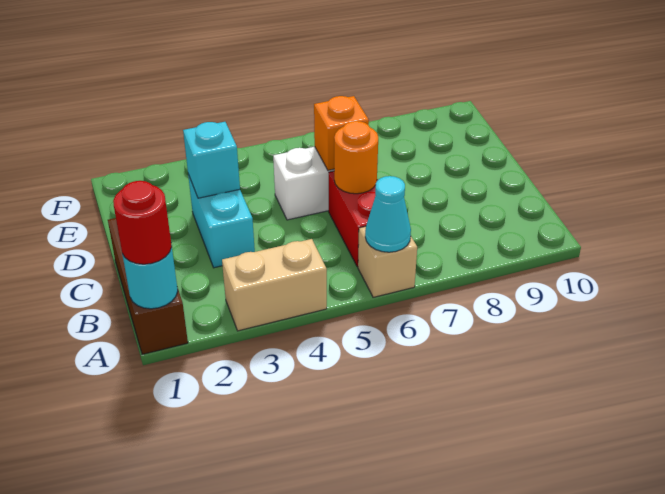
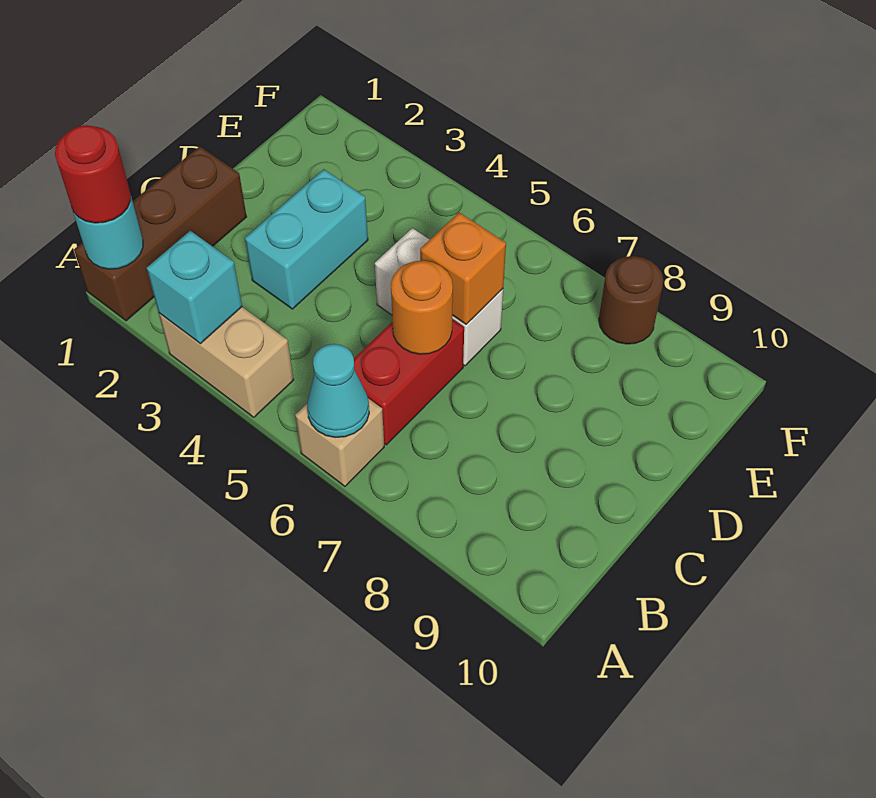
cyan brick D3 level 2 -> cyan brick A3 level 2
none -> brown round brick F8 level 1

